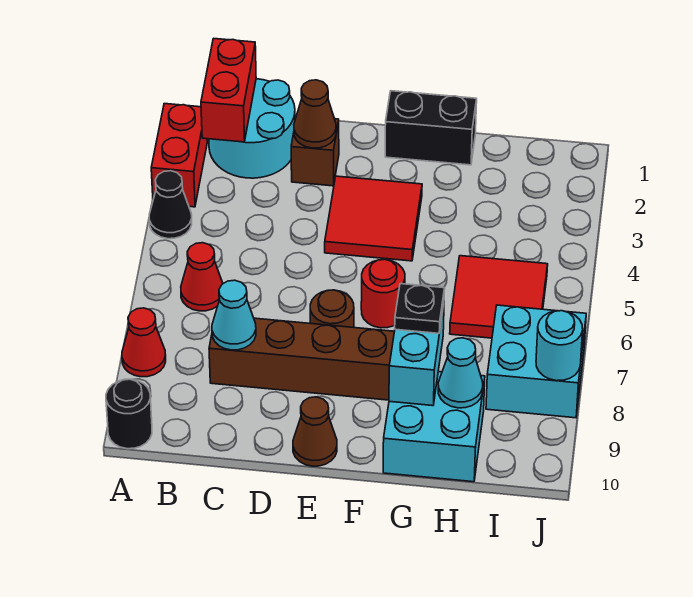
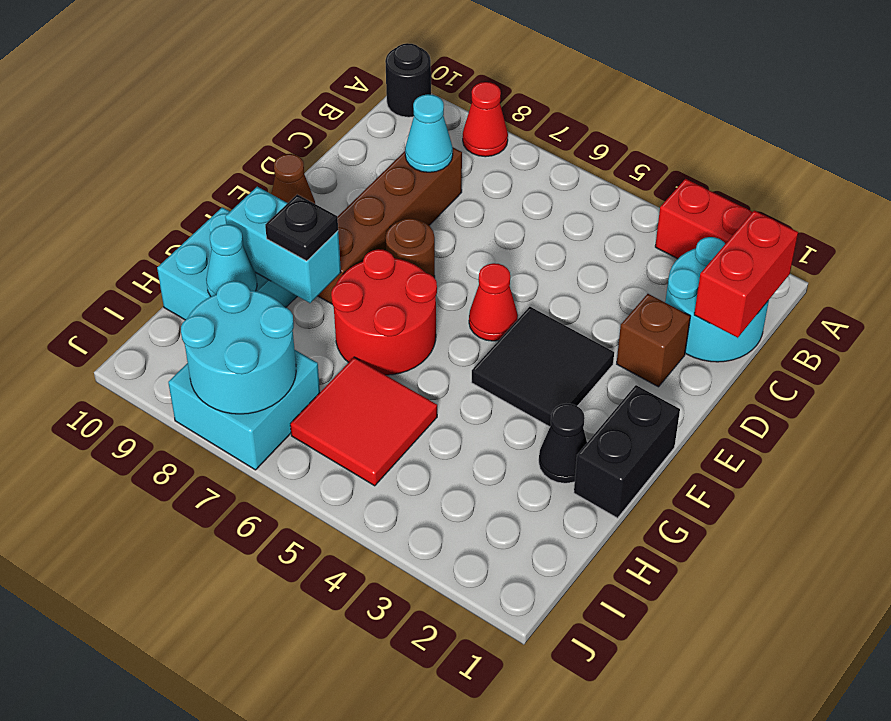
black cone A4 level 1 -> black cone G2 level 1
red brick B1:B2 level 2 -> red brick B1:C1 level 2
red cone B6 level 1 -> red cone E5 level 1
brown cone D2 level 2 -> none
red tile E3:F4 level 1 -> black tile E3:F4 level 1
red round brick F6 level 1 -> red round brick F6:G7 level 1
cyan round brick J8 level 2 -> cyan round brick I7:J8 level 2

